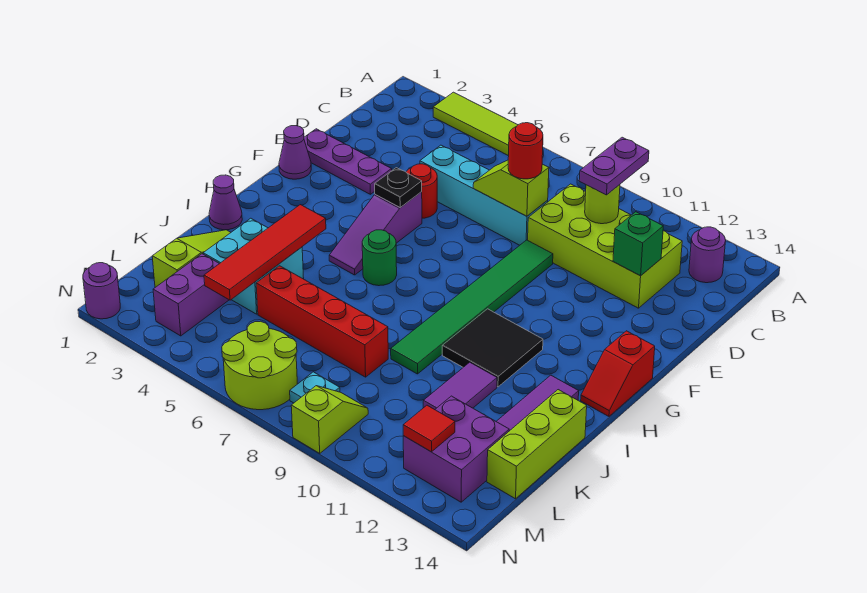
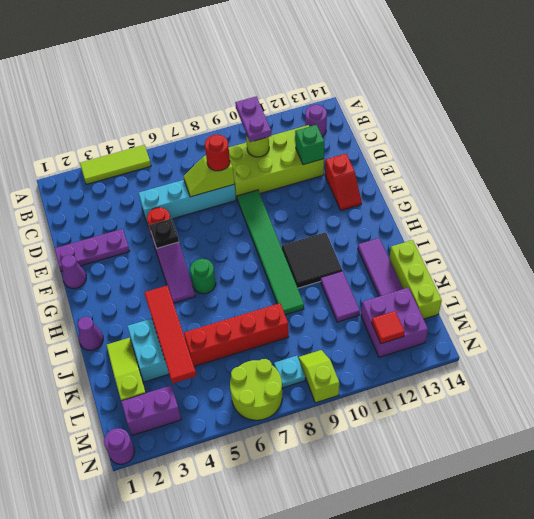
red slope G14:H14 level 1 top G -> red slope E13:F13 level 1 top E
purple brick L3:M3 level 1 -> purple brick M2:M3 level 1

